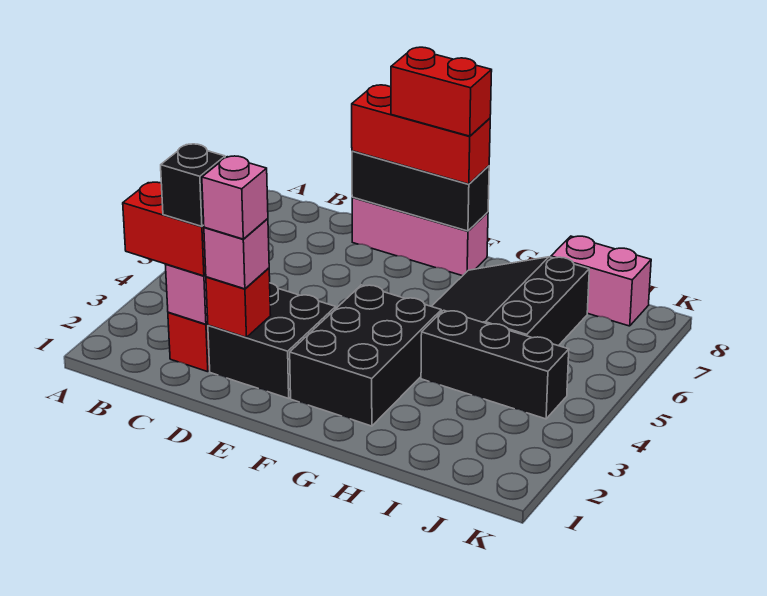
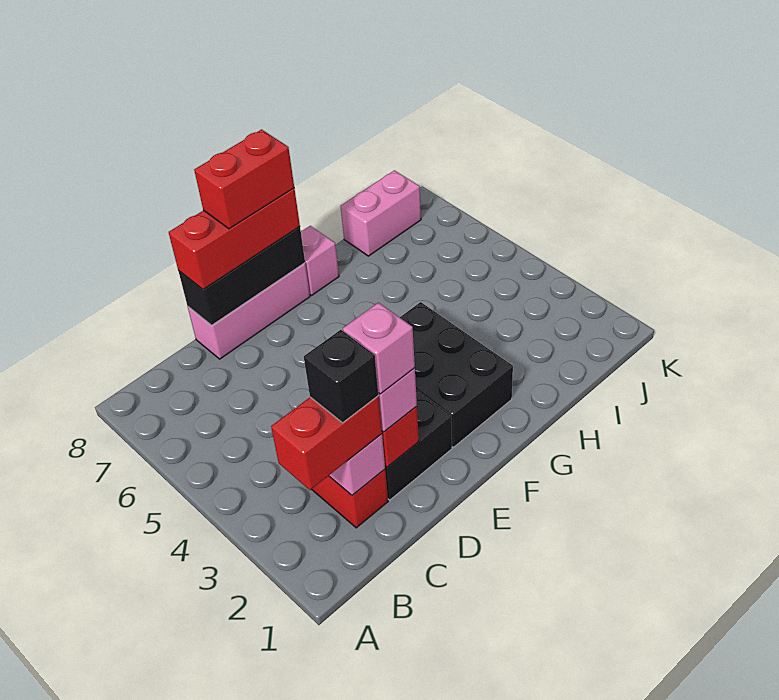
black slope G5:I7 level 1 top I -> none
none -> pink brick G8 level 1
black brick H4:J4 level 1 -> none

